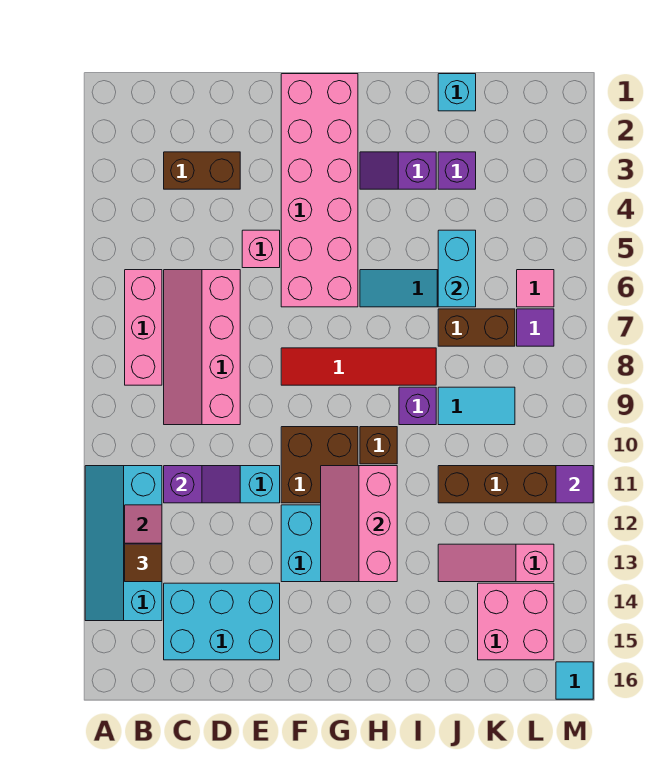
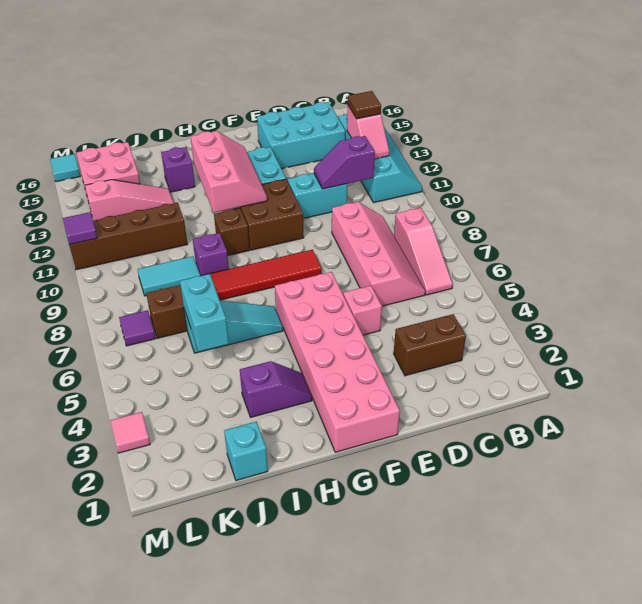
pink brick B6:B8 level 1 -> pink slope B6:B8 level 1 top 8
purple brick J3 level 1 -> purple brick I14 level 1
pink tile L6 level 1 -> pink tile M3 level 1

